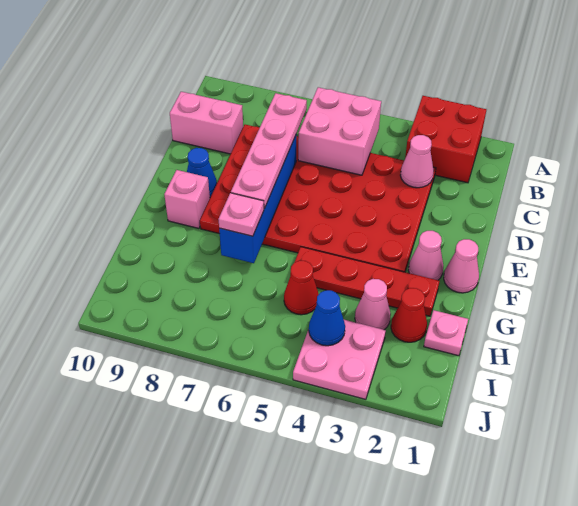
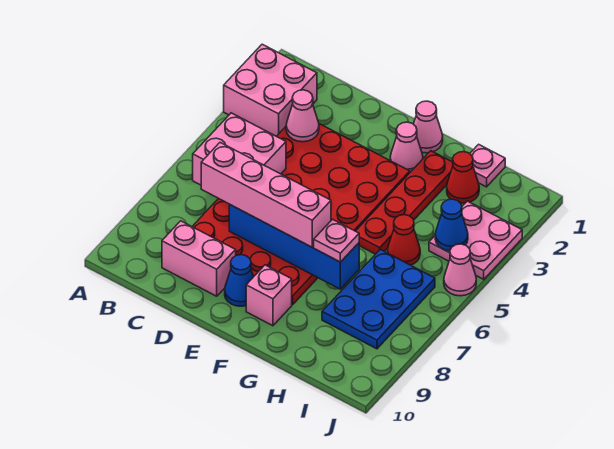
red brick A2:B3 level 1 -> pink brick A2:B3 level 1
pink plate C7:F7 level 3 -> pink brick C7:F7 level 3
pink brick C9:C10 level 1 -> pink brick C9:D9 level 1
pink cone H3 level 1 -> pink cone J5 level 1
none -> blue plate H6:I8 level 1

